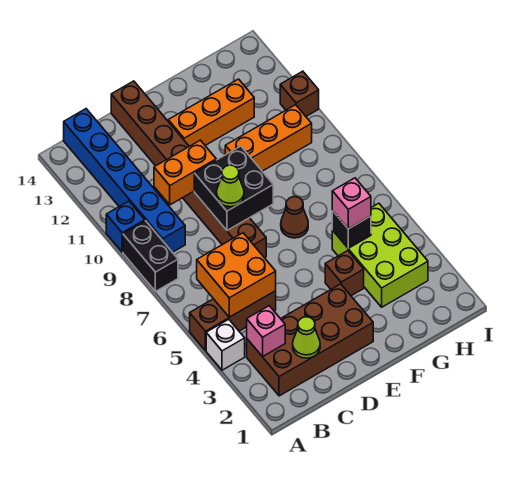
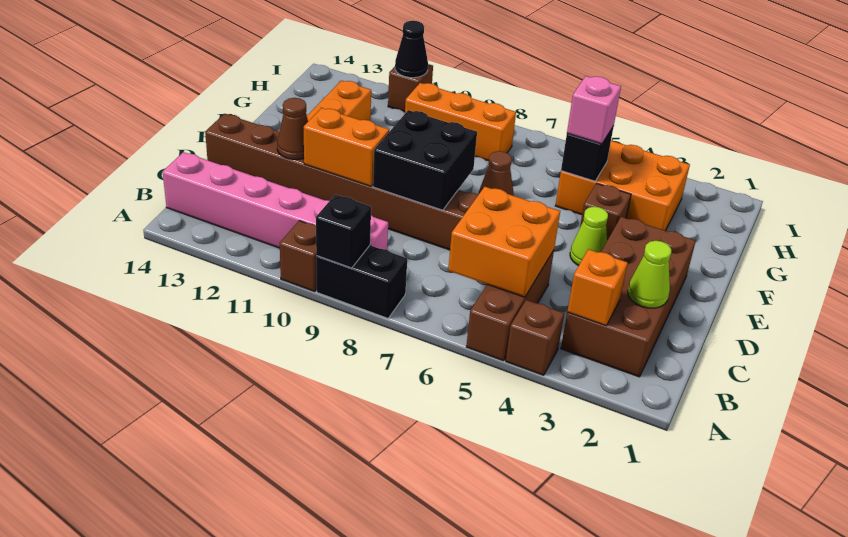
white brick A4 level 1 -> brown brick A4 level 1
none -> black brick A9 level 2
blue brick A10 level 1 -> brown brick A10 level 1
pink brick B3 level 2 -> orange brick B3 level 2
blue brick B9:B14 level 1 -> pink brick B9:B14 level 1
orange brick C10:D10 level 2 -> orange brick D10:D11 level 2
lime cone D8 level 3 -> lime cone E4 level 1
none -> brown cone D12 level 2
orange brick F10:H10 level 1 -> orange brick H8:H10 level 1
lime brick G3:H5 level 1 -> orange brick G3:H5 level 1
none -> black cone I11 level 2

